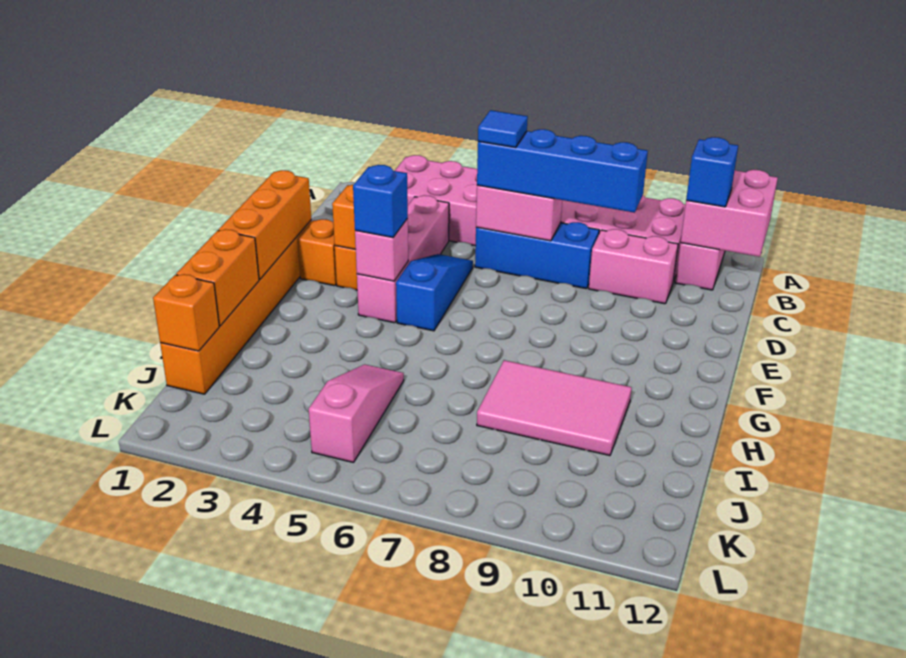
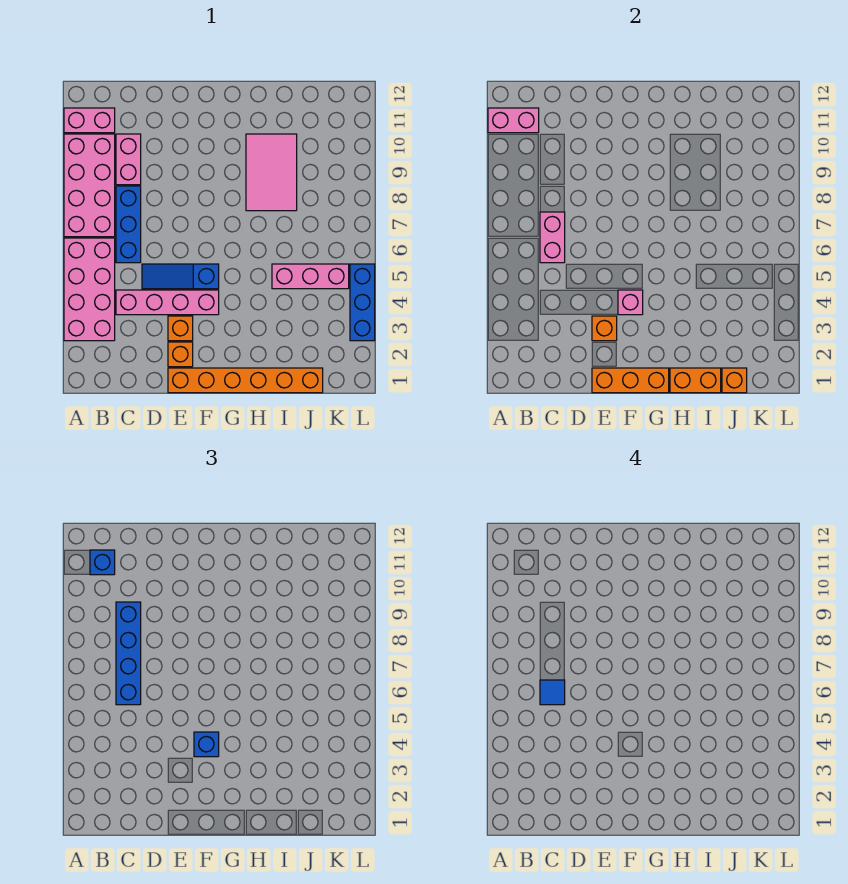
pink brick A11:B12 level 2 -> pink brick A11:B11 level 2
pink slope I5:K5 level 1 top K -> pink brick I5:K5 level 1
none -> blue brick L3:L5 level 1

